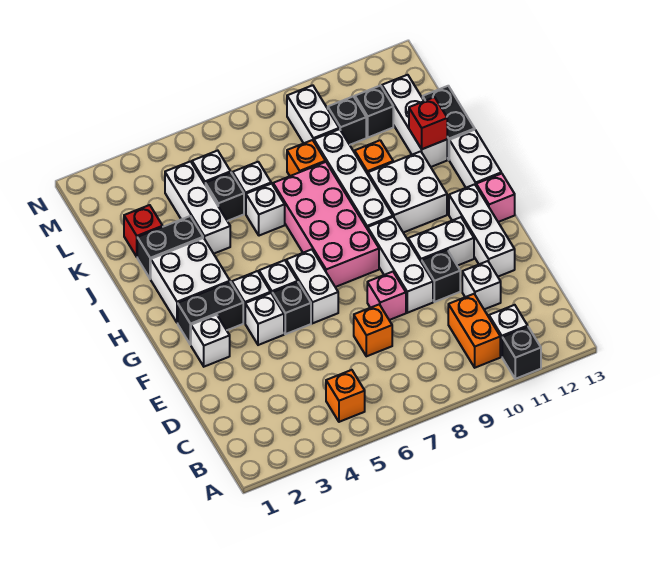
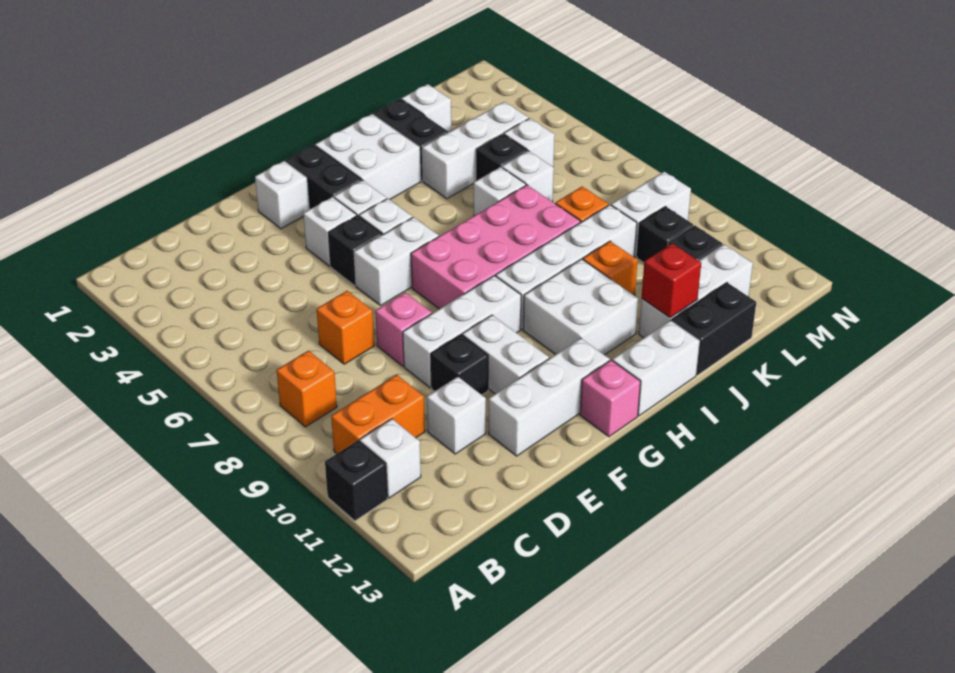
orange brick B5 level 1 -> orange brick B8 level 1
red brick K2 level 1 -> white brick K2 level 1

